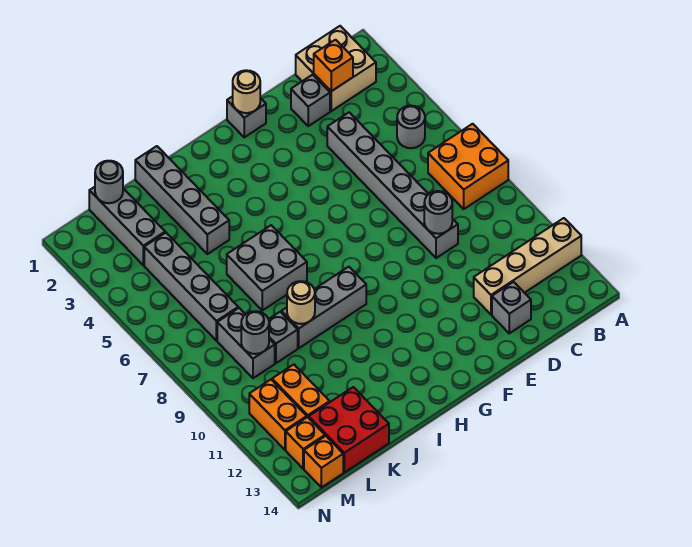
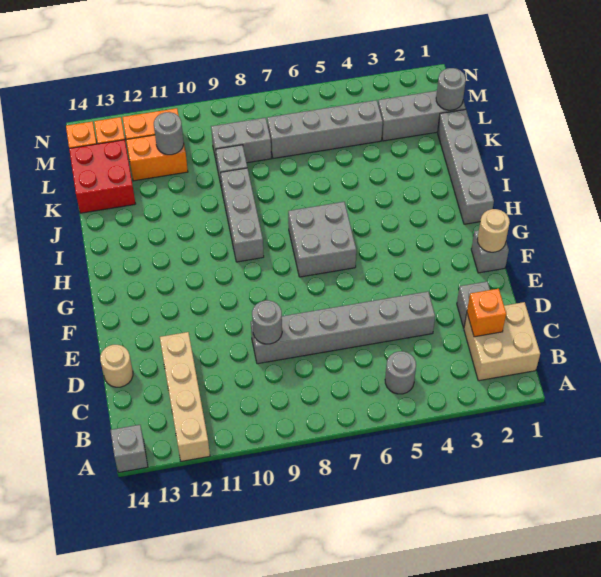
orange brick A7:B8 level 1 -> none
grey brick D13 level 1 -> grey brick A14 level 1
grey brick I6:J7 level 1 -> grey brick G6:H7 level 1
grey brick J1:J4 level 1 -> grey brick H1:K1 level 1
tan round brick J9 level 2 -> tan round brick D14 level 1
grey round brick L9 level 2 -> grey round brick L11 level 2

